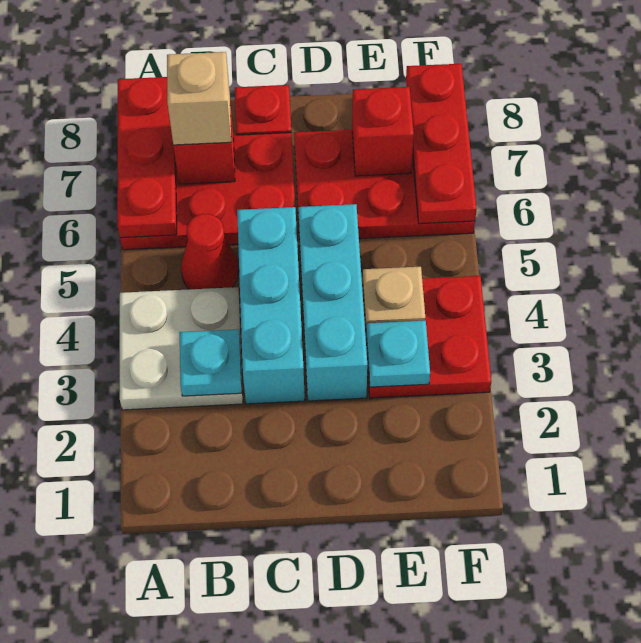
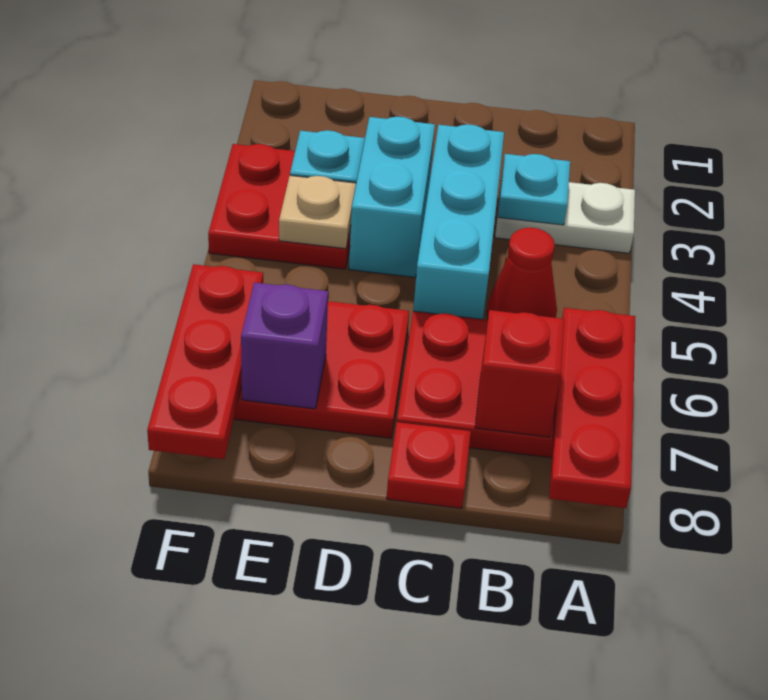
white plate A3:B4 level 1 -> white plate A3:B3 level 1
tan brick B7 level 3 -> none
cyan brick D3:D5 level 1 -> cyan brick D3:D4 level 1
red brick E7 level 2 -> purple brick E7 level 2

